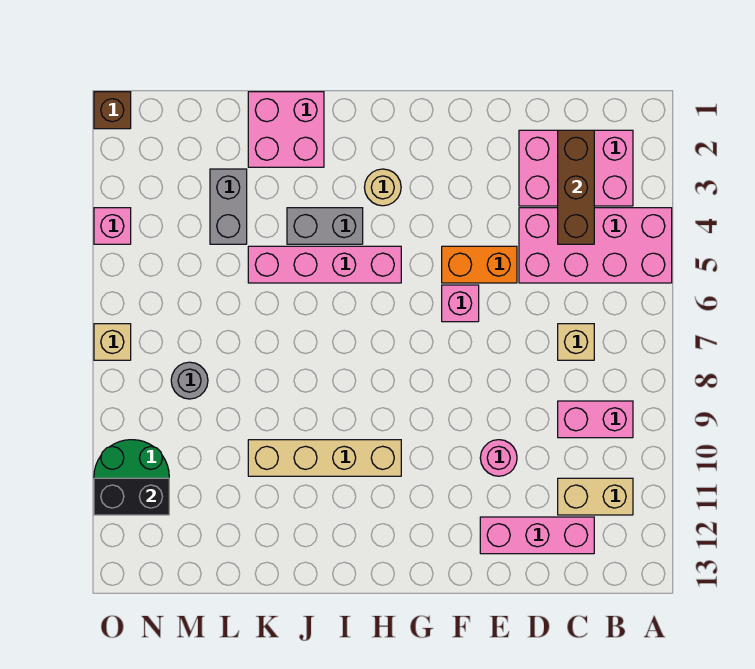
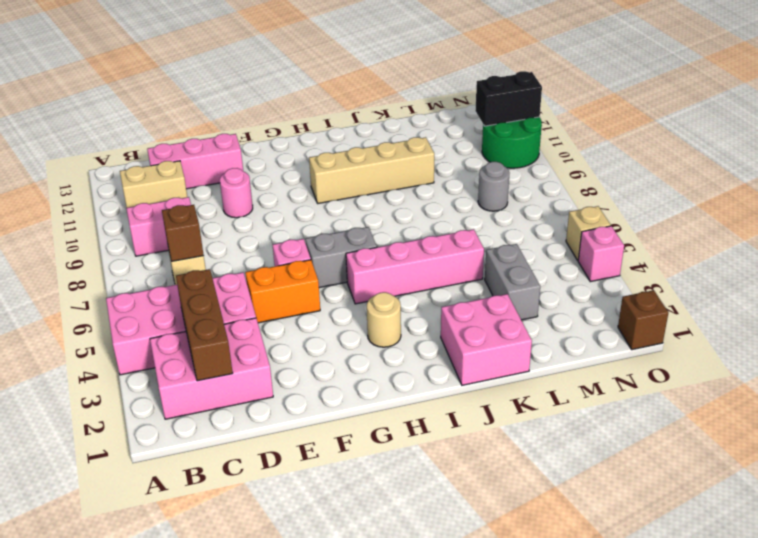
none -> brown brick C7 level 2
grey brick I4:J4 level 1 -> grey brick G6:H6 level 1
tan brick O7 level 1 -> tan brick O5 level 1

